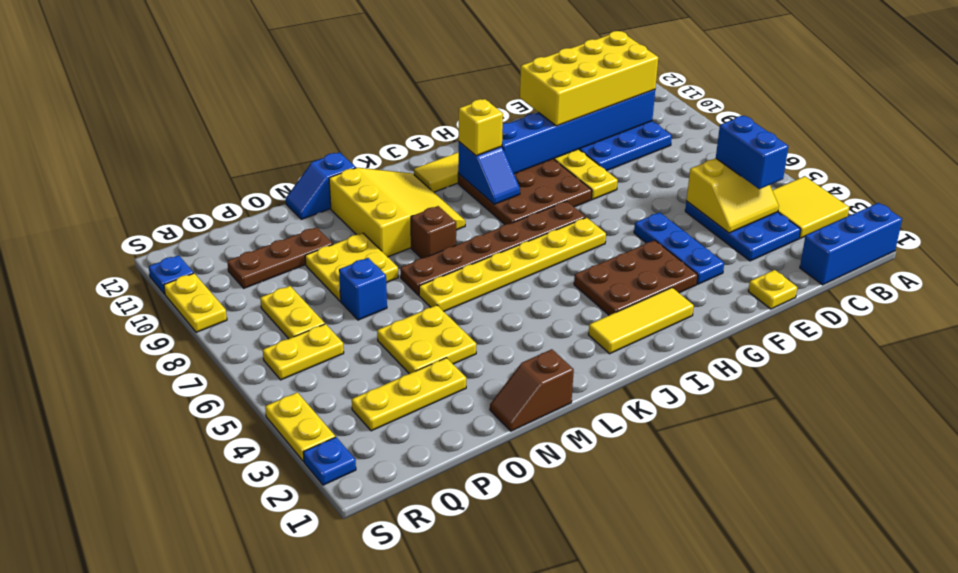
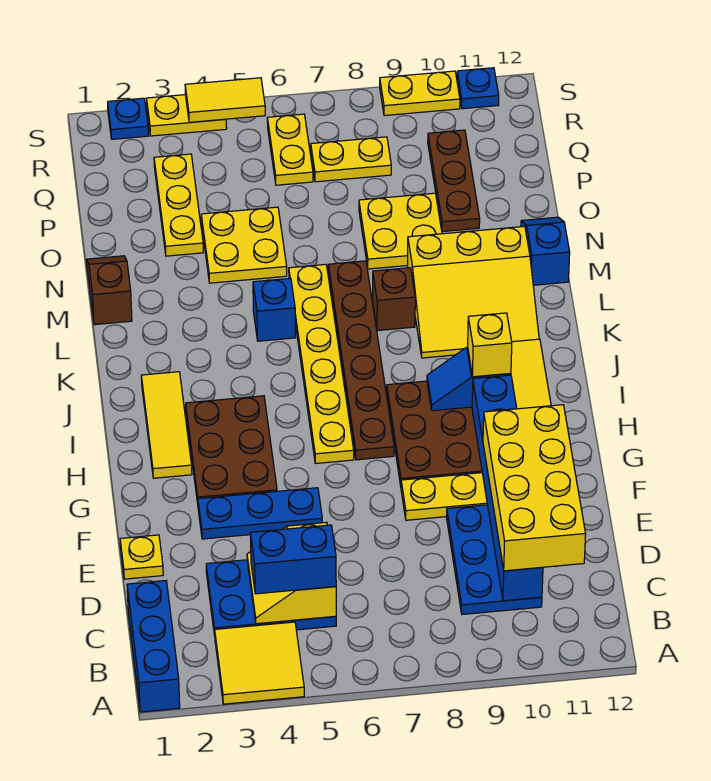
blue brick O7 level 1 -> blue brick L5 level 1
none -> yellow tile S4:S5 level 2

